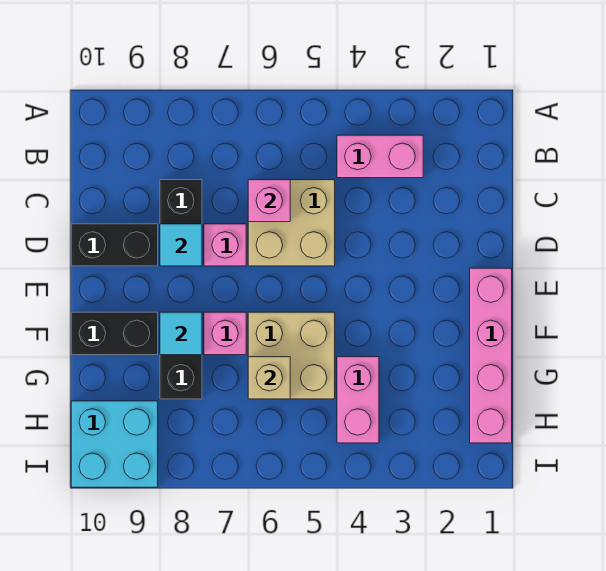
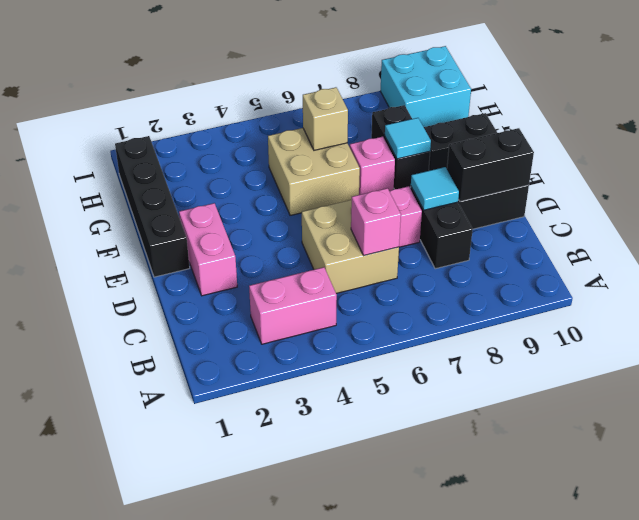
none -> black brick D9:D10 level 2
pink brick E1:H1 level 1 -> black brick E1:H1 level 1
pink brick G4:H4 level 1 -> pink brick D2:E2 level 1

